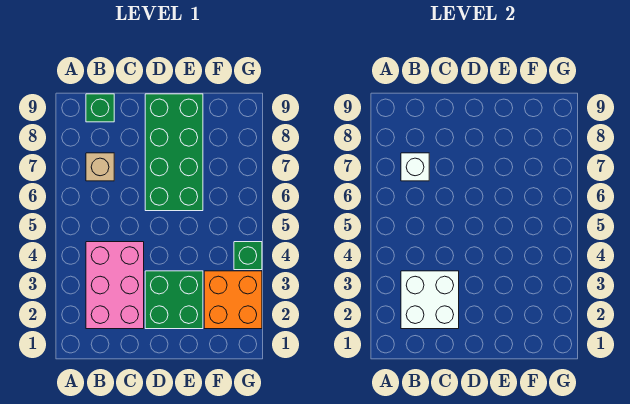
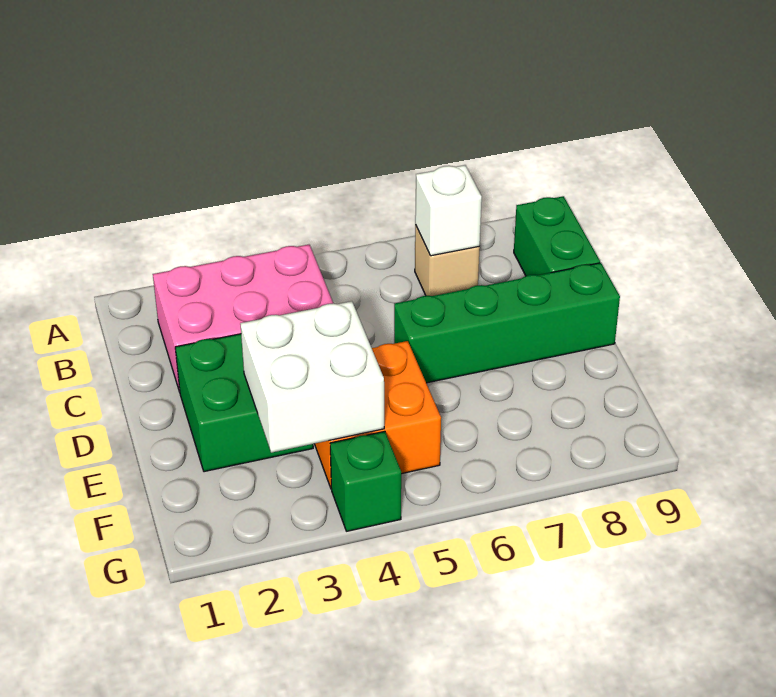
white brick B2:C3 level 2 -> white brick E3:F4 level 2
green brick B9 level 1 -> green brick B9:C9 level 1
green brick D6:E9 level 1 -> green brick D6:D9 level 1
orange brick F2:G3 level 1 -> orange brick E4:F5 level 1

